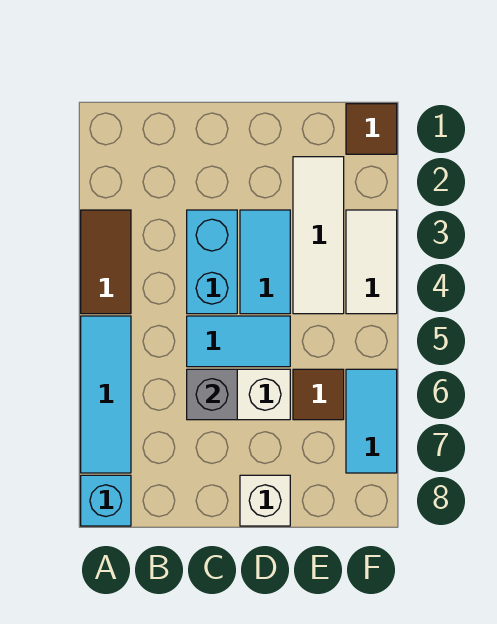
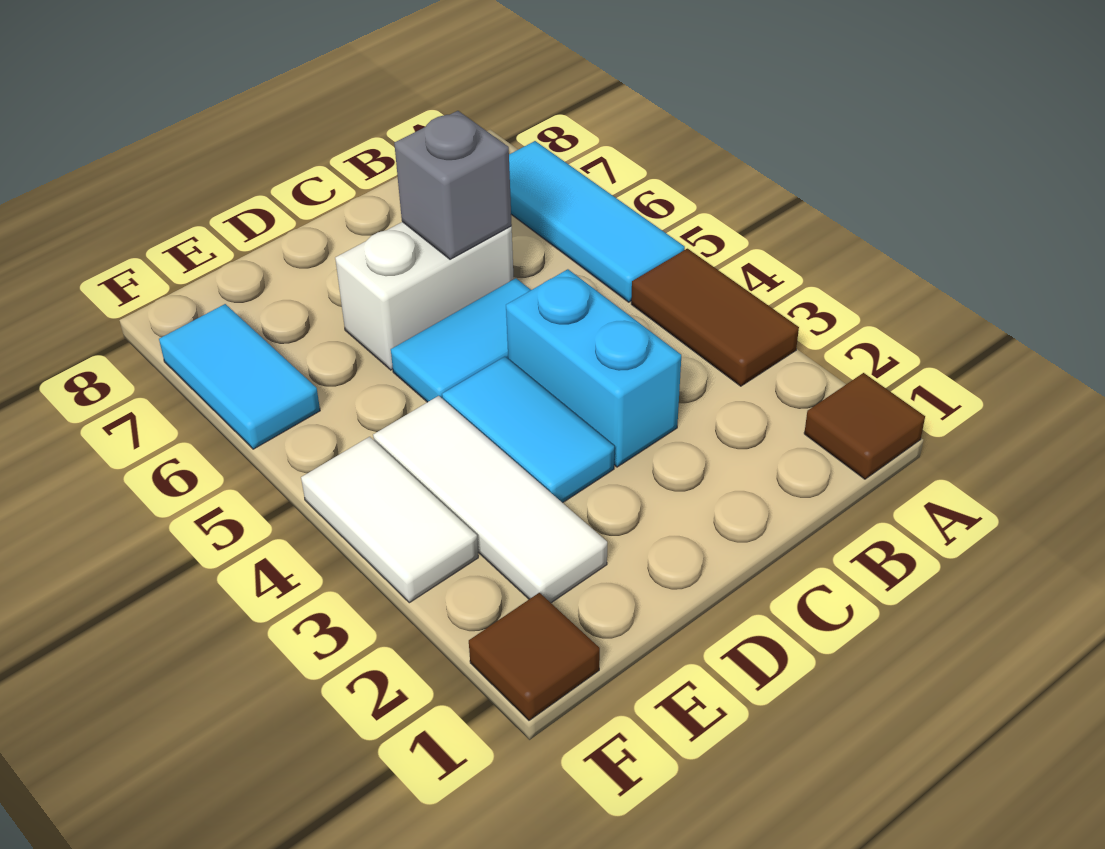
cyan brick A8 level 1 -> none
white brick D8 level 1 -> none
brown tile E6 level 1 -> brown tile A1 level 1

